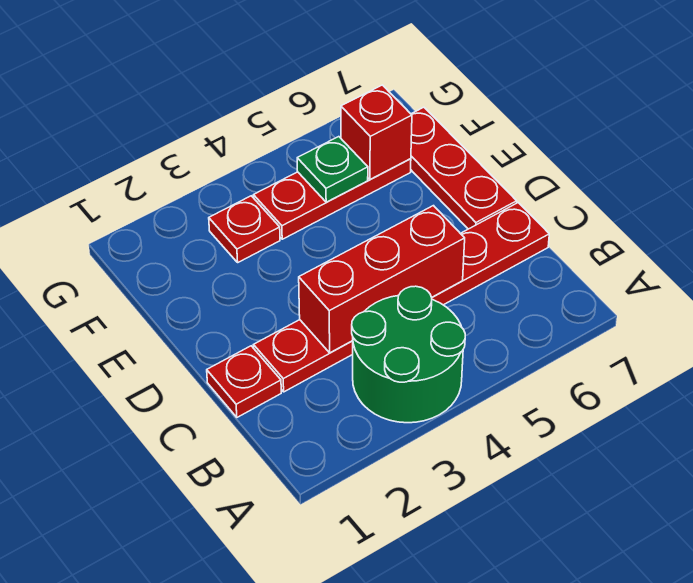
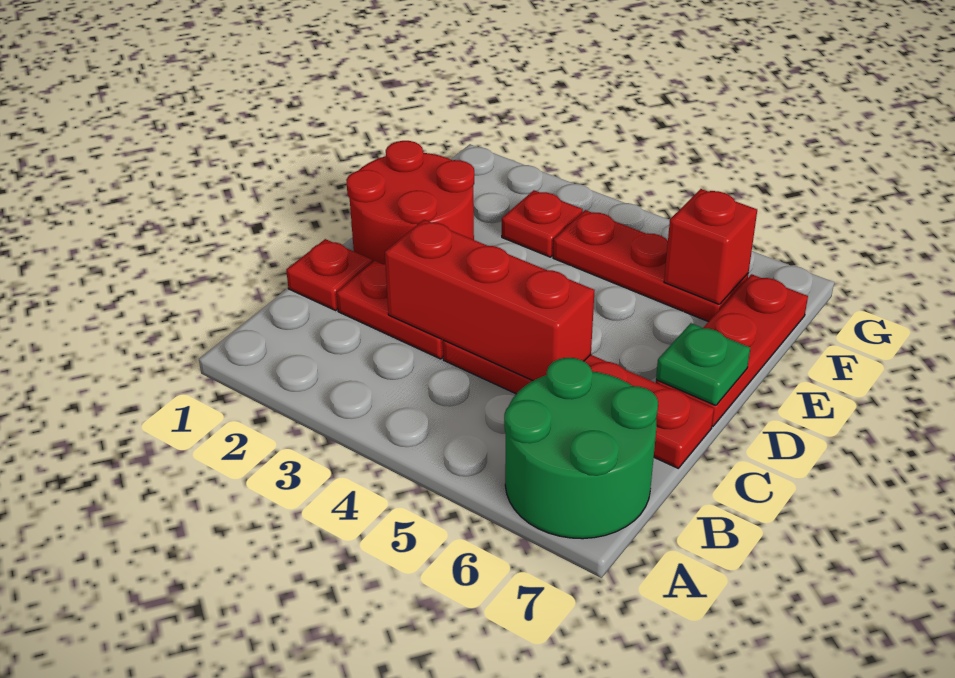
green round brick A3:B4 level 1 -> green round brick A6:B7 level 1
none -> red round brick D1:E2 level 1
green plate F5 level 2 -> green plate D7 level 2

